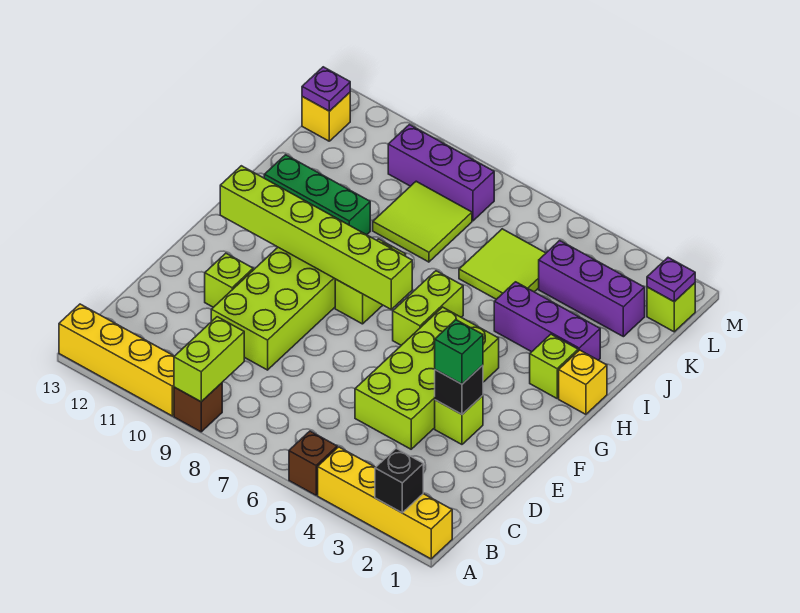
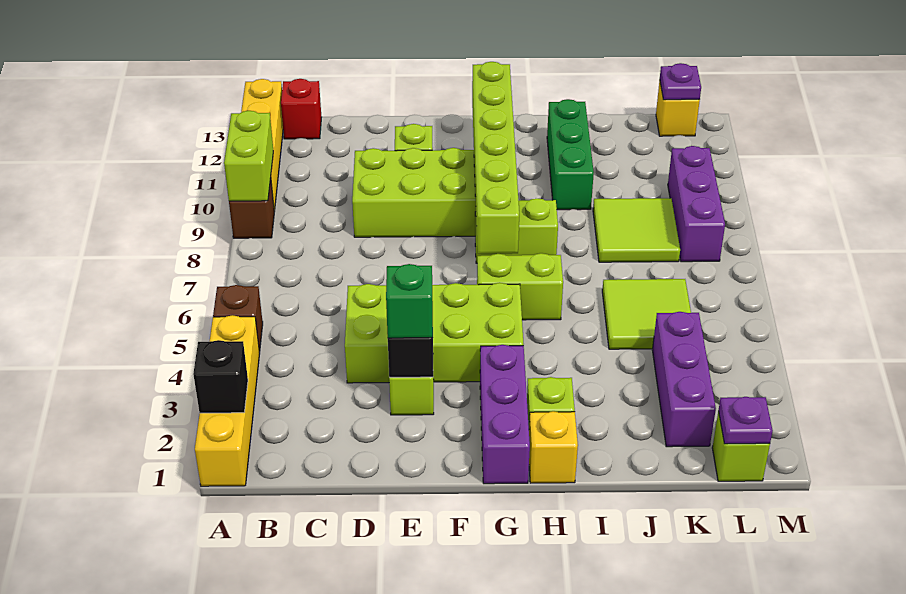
lime brick A9:B9 level 2 -> lime brick A9:A10 level 2
none -> red brick B13 level 1
purple brick I2:I4 level 1 -> purple brick G1:G3 level 1

